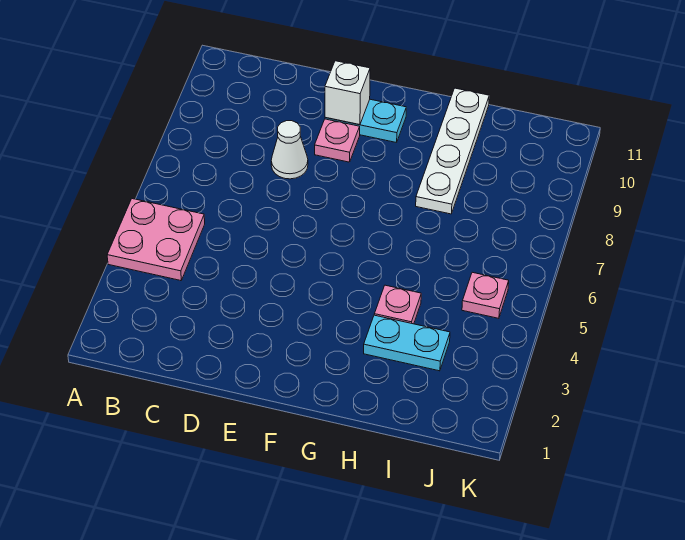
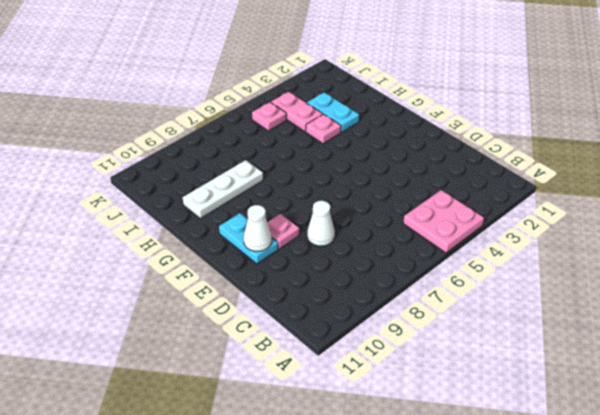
white brick E10 level 2 -> white cone E10 level 2
white plate H8:H11 level 1 -> white plate H8:H10 level 1
none -> pink plate I4:J4 level 1

